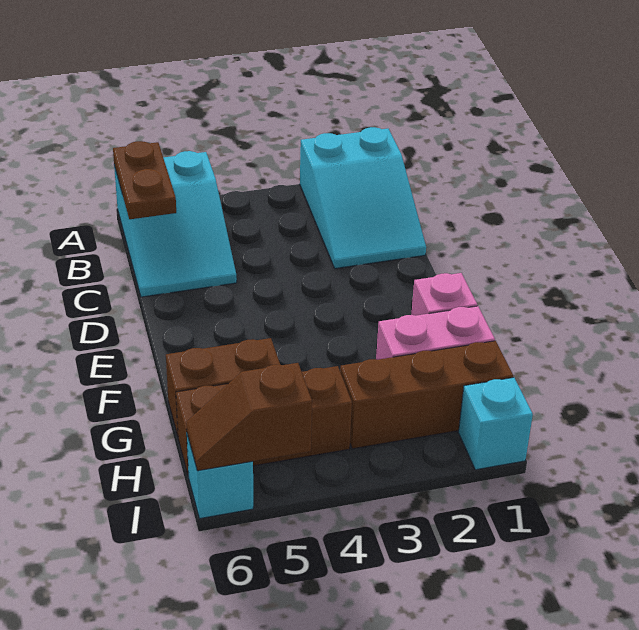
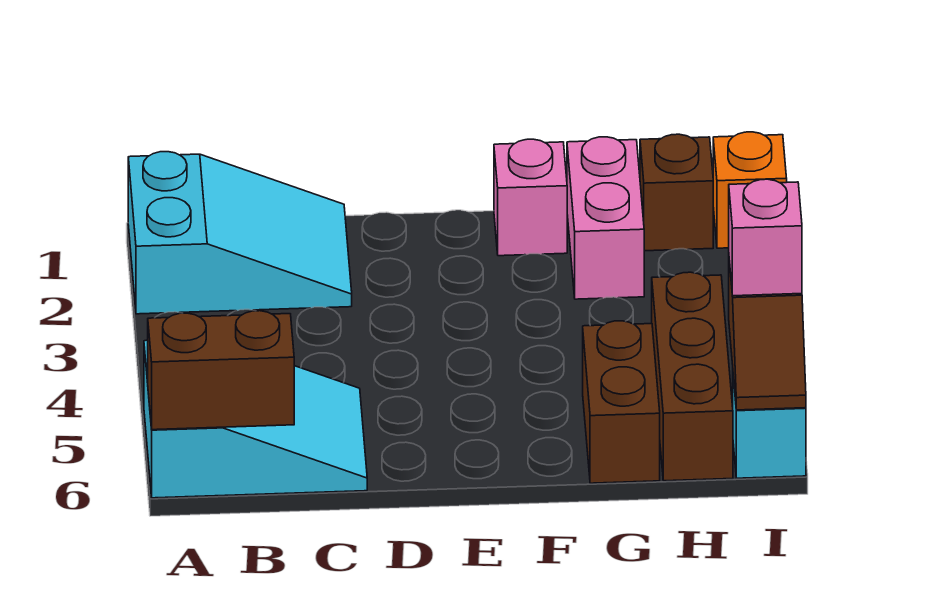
brown plate A6:B6 level 2 -> brown brick A6:B6 level 2
brown brick H1:H3 level 1 -> brown brick H1 level 1
cyan brick I1 level 1 -> orange brick I1 level 1
none -> pink brick I5 level 3

